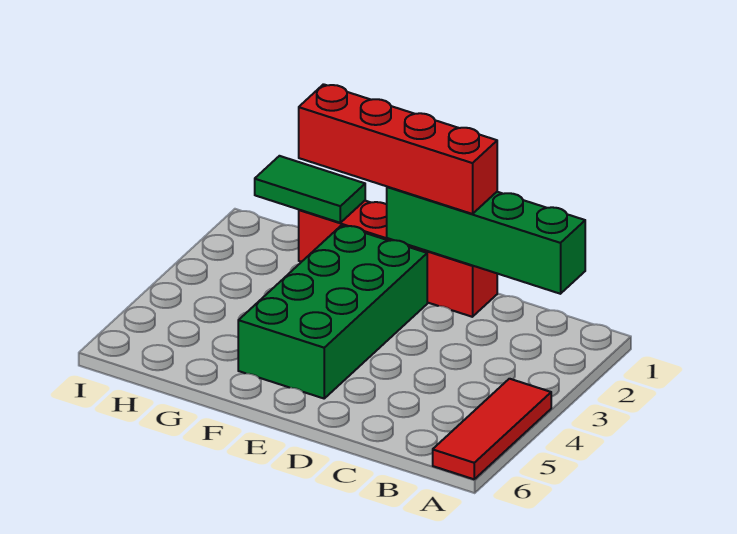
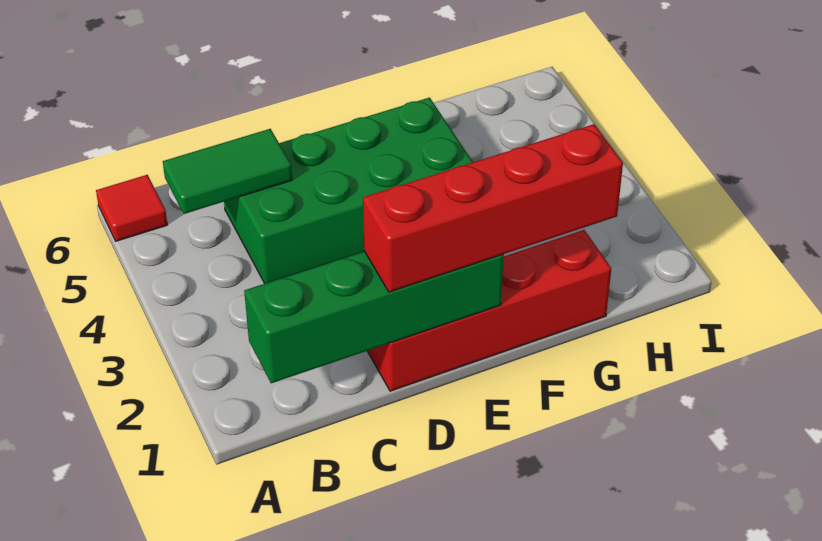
red tile A4:A6 level 1 -> red tile A6 level 1
green brick E2:F5 level 1 -> green brick C4:F5 level 1
green tile G1:H1 level 2 -> green tile B5:C5 level 2

